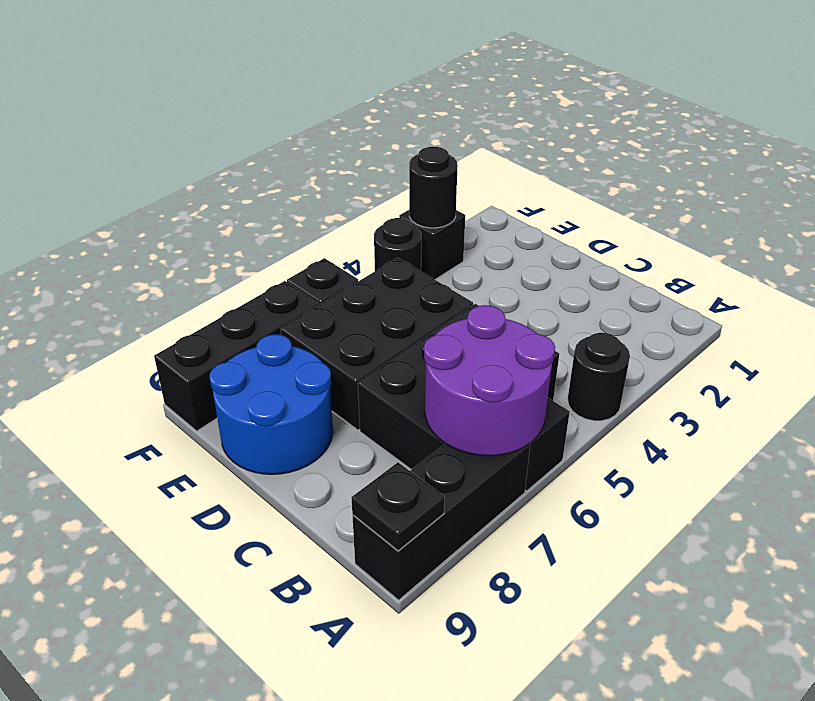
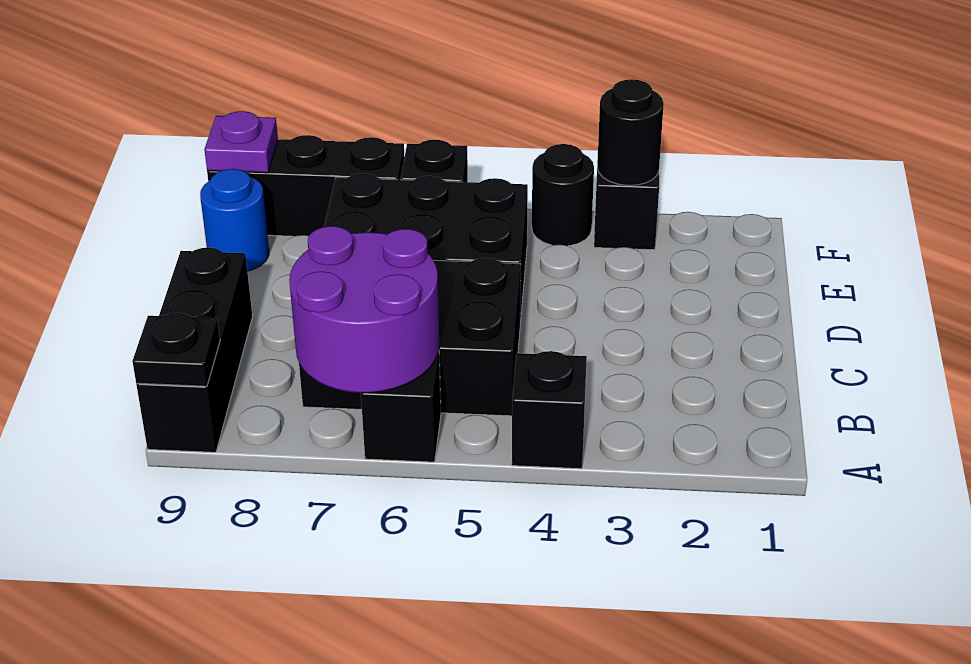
black round brick A4 level 1 -> black brick A4 level 1
black brick A7:A9 level 1 -> black brick A9:C9 level 1
blue round brick D8:E9 level 1 -> blue round brick E9 level 1
none -> purple plate F9 level 2

